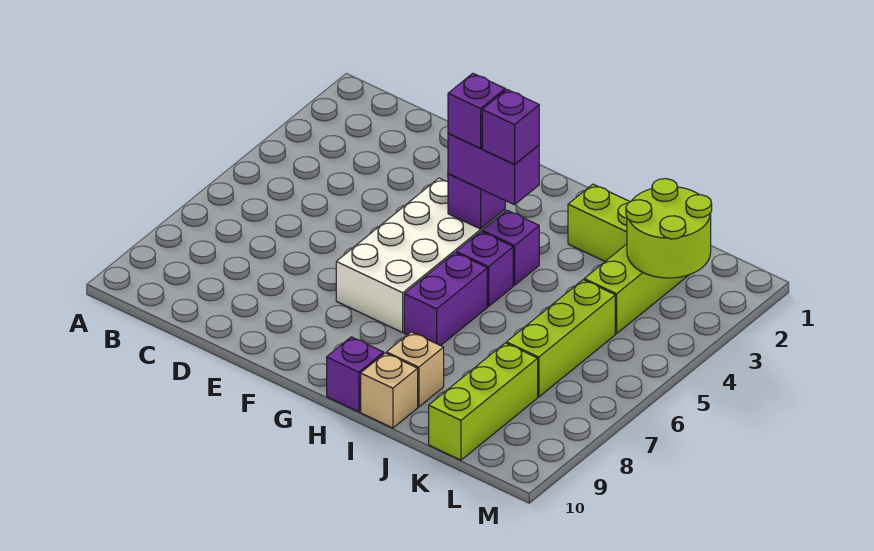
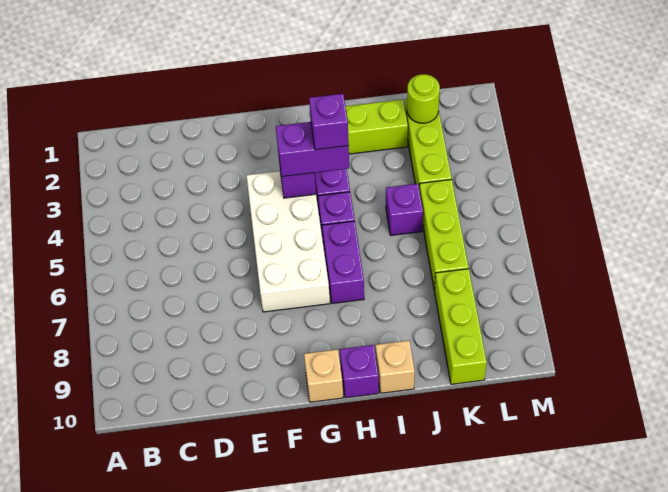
purple brick G4 level 4 -> purple brick J5 level 1
tan brick I9 level 1 -> tan brick G10 level 1
lime round brick K2:L3 level 2 -> lime round brick K2 level 2

